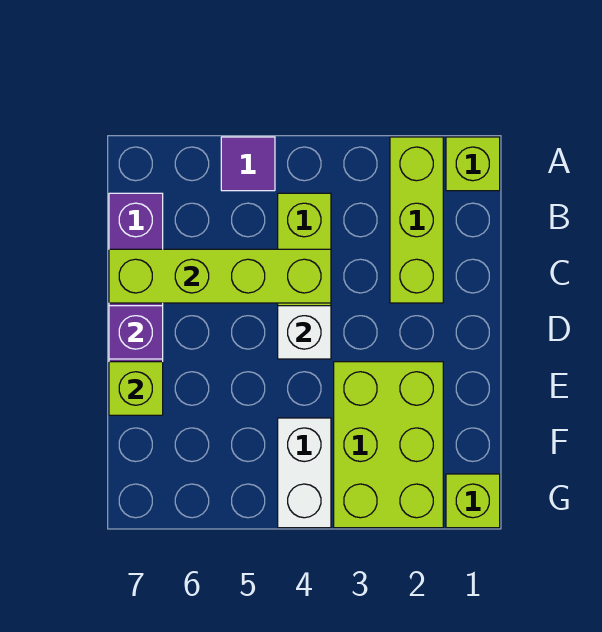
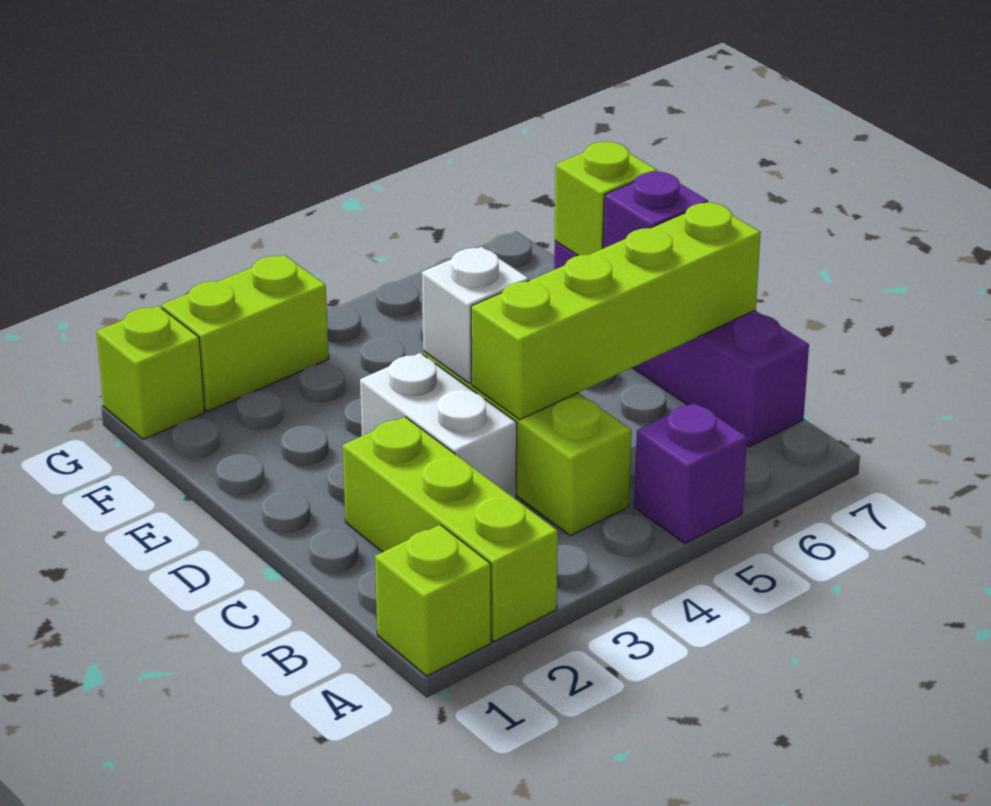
purple tile A5 level 1 -> purple brick A5 level 1
lime brick E2:G3 level 1 -> lime brick G2:G3 level 1
white brick F4:G4 level 1 -> white brick C3:D3 level 1

